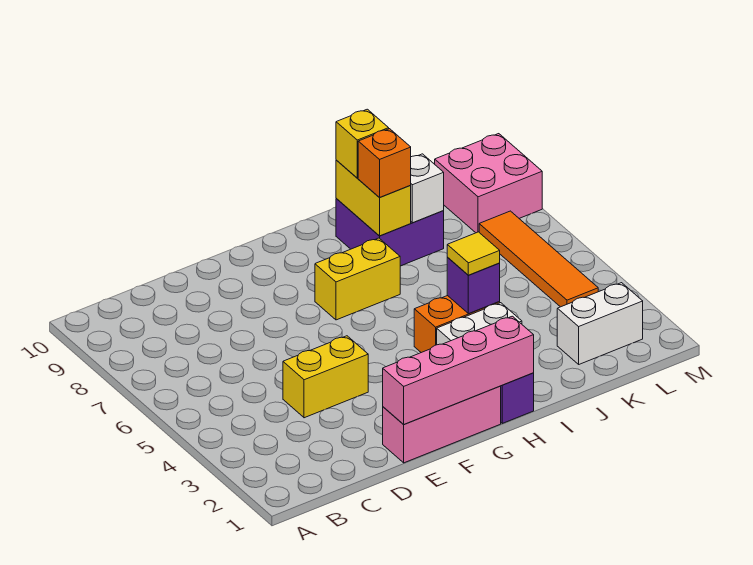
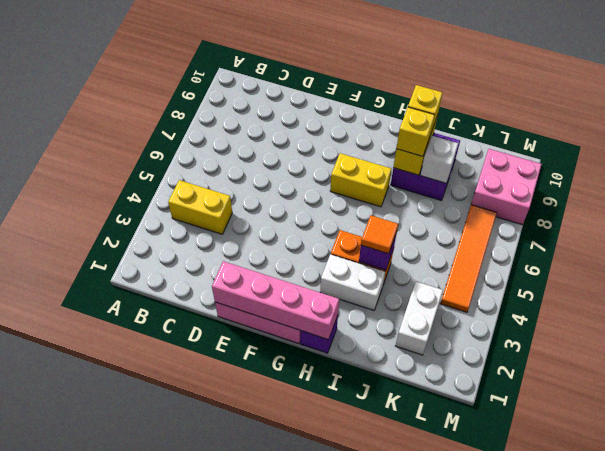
yellow brick D4:E4 level 1 -> yellow brick B4:C4 level 1
yellow tile I4 level 3 -> orange tile I4 level 3
orange brick I8 level 3 -> yellow brick I8 level 3
white brick K2:L2 level 1 -> white brick K2:K3 level 1

